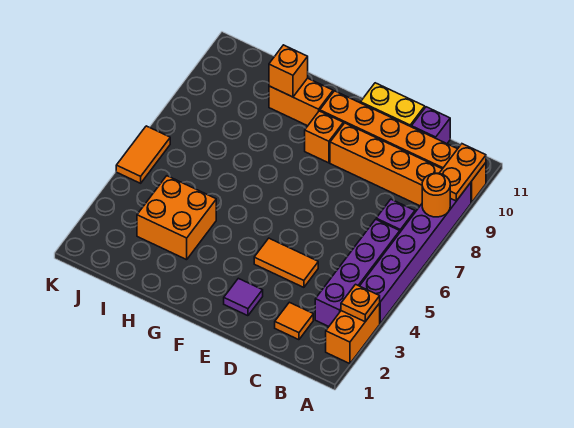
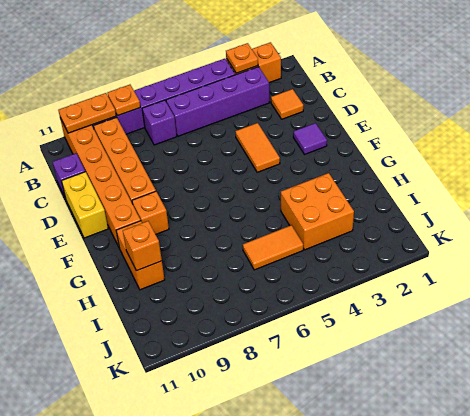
orange round brick A8 level 2 -> orange plate A8 level 2
orange tile K5:K6 level 1 -> orange tile I5:I6 level 1

